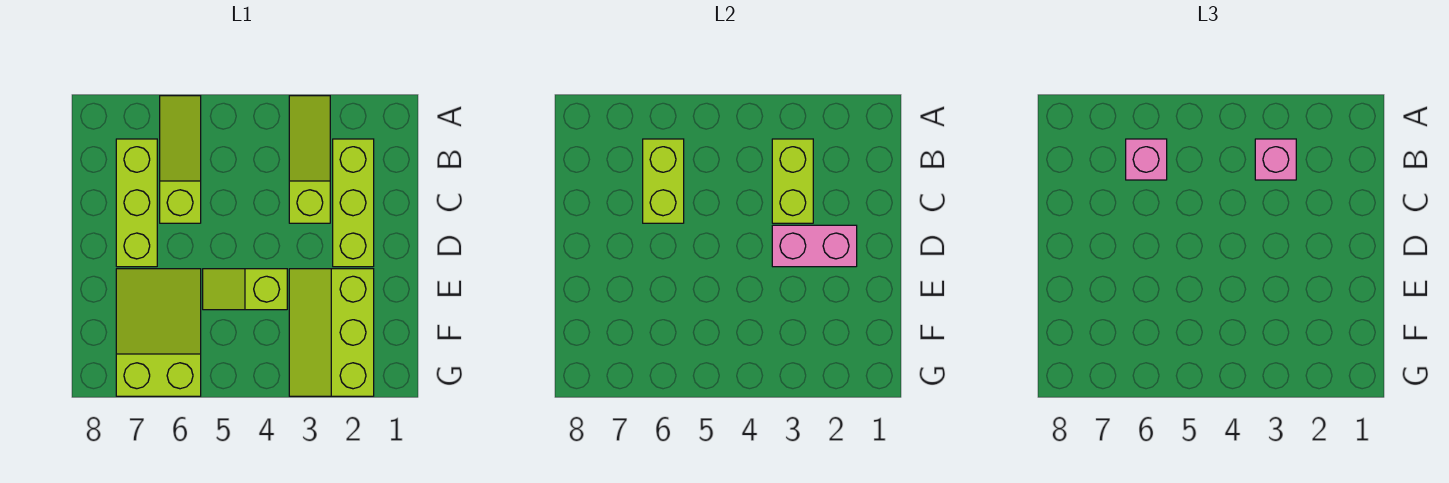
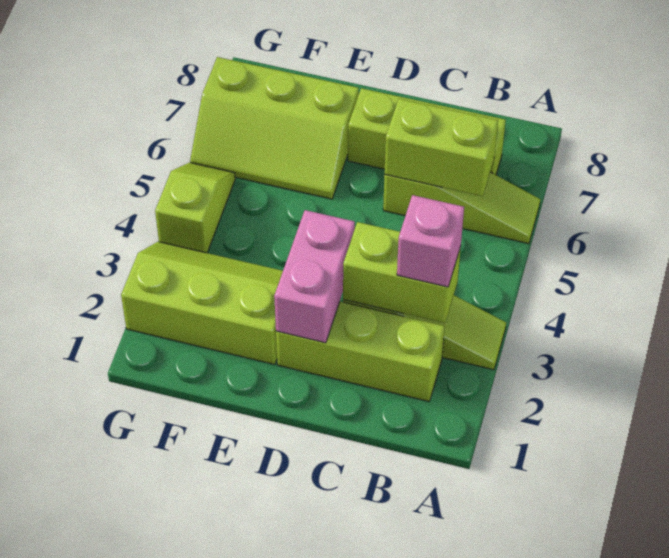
pink brick B6 level 3 -> none
lime slope E4:E5 level 1 top 4 -> lime slope G4:G5 level 1 top 4
lime slope E6:G7 level 1 top G -> lime slope E6:G7 level 1 top 7

